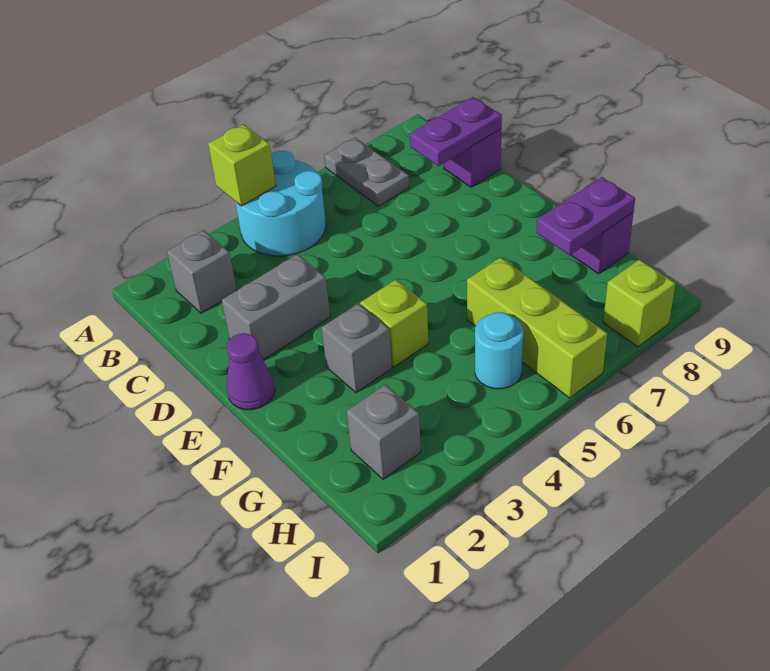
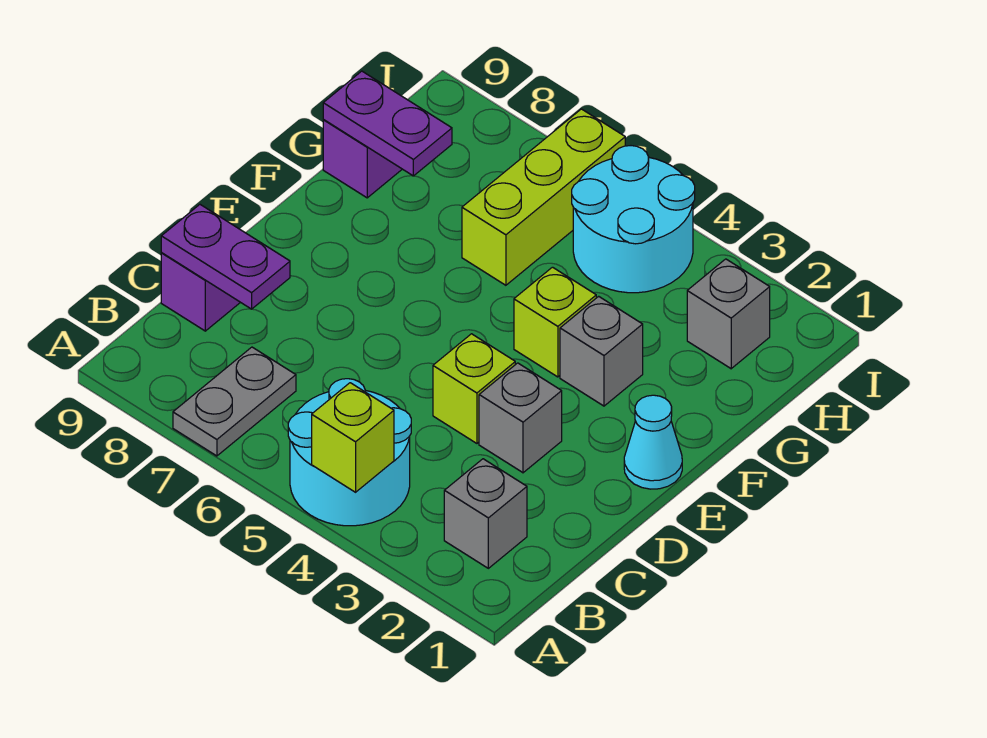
grey brick D2:D3 level 1 -> grey brick D3 level 1
purple cone E1 level 1 -> cyan cone E1 level 1
cyan round brick H5 level 1 -> cyan round brick H4:I5 level 1
lime brick I8 level 1 -> lime brick D4 level 1

